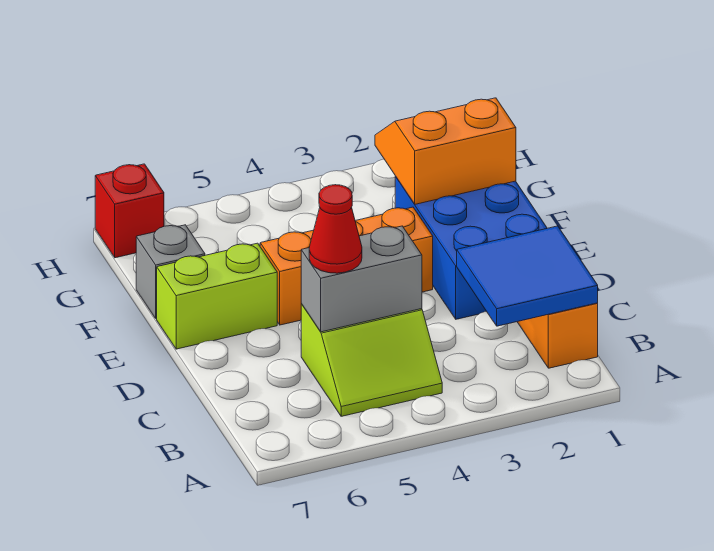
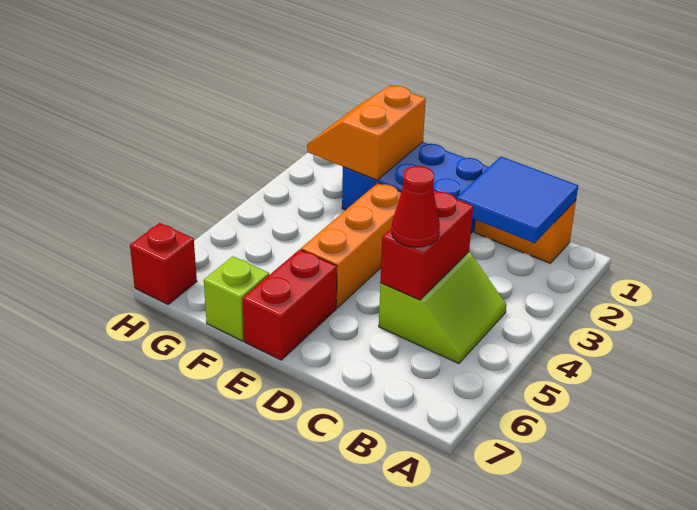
grey brick C4:C5 level 2 -> red brick C4:C5 level 2
lime brick E6:E7 level 1 -> red brick E6:E7 level 1
grey brick F7 level 1 -> lime brick F7 level 1

